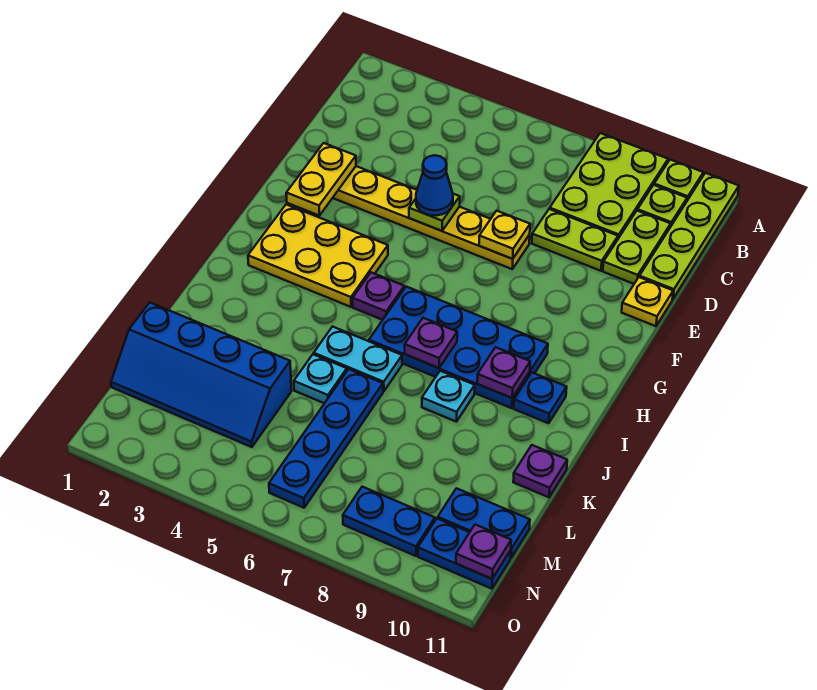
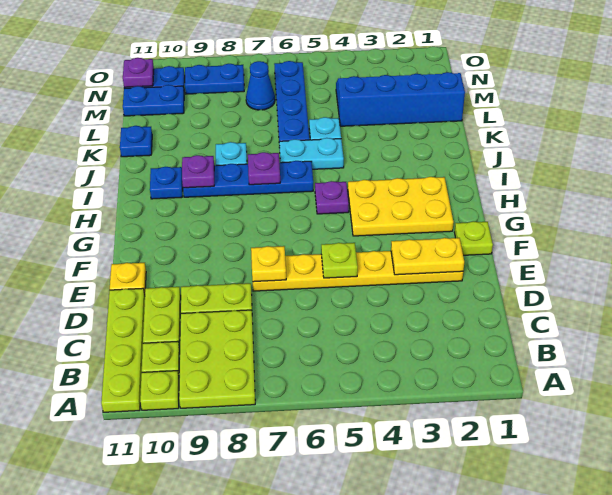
yellow plate E2:F2 level 2 -> yellow plate E2:E3 level 2
blue cone E5 level 3 -> blue cone M7 level 1
none -> lime plate F1 level 1
blue plate H6:I9 level 1 -> blue plate I6:I9 level 1
purple plate K11 level 1 -> blue plate K11 level 1

